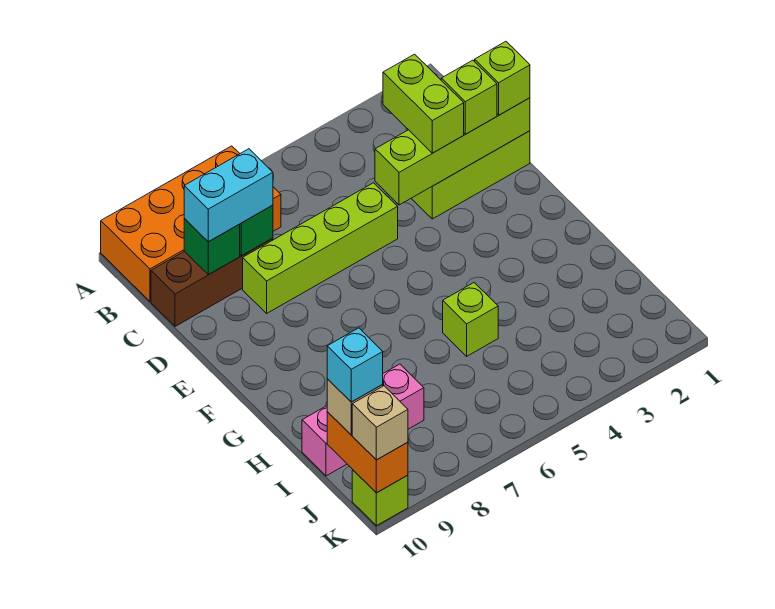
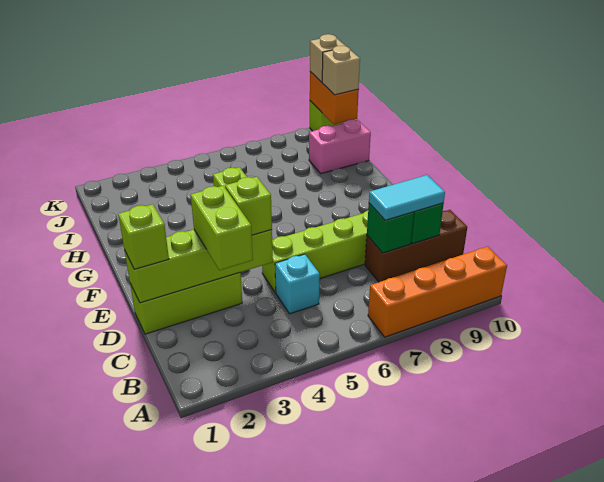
orange brick A7:B10 level 1 -> orange brick A7:A10 level 1
cyan brick C8:C9 level 3 -> cyan tile C8:C9 level 3
lime brick D2 level 3 -> lime brick D4 level 3
pink brick I8:I10 level 1 -> pink brick I9:I10 level 1
cyan brick J10 level 4 -> cyan brick C5 level 1

